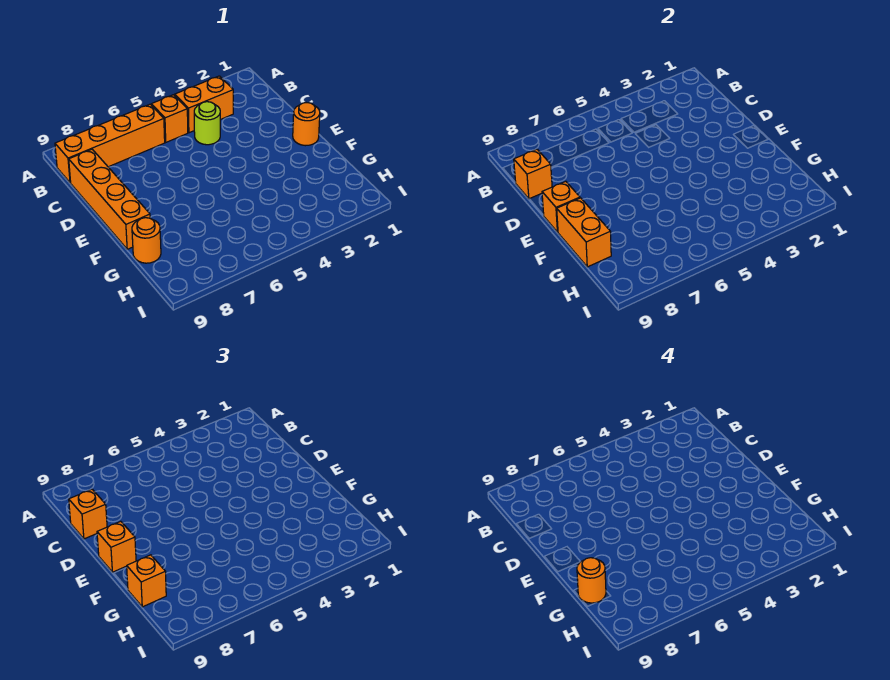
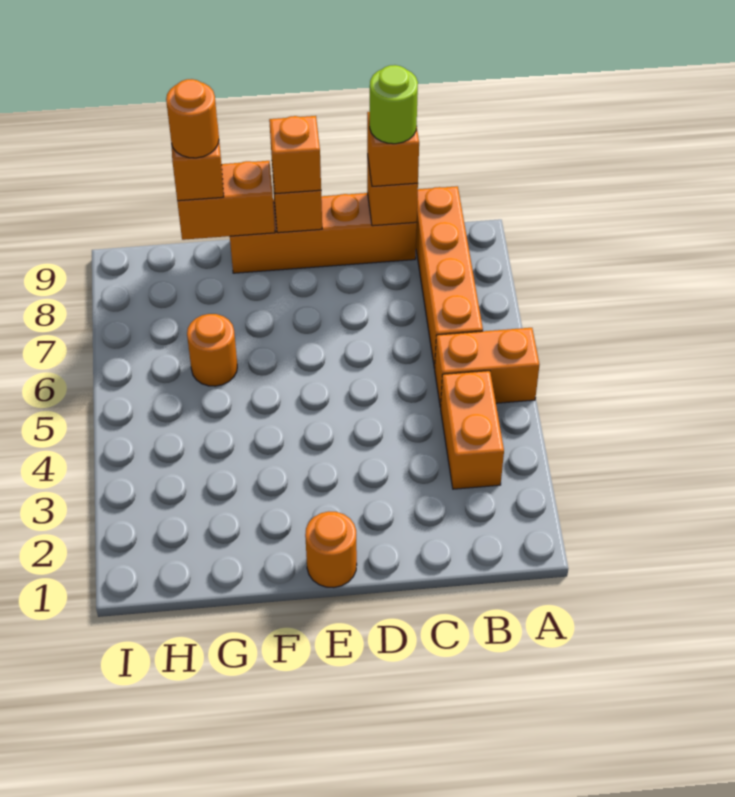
orange brick B5 level 1 -> orange brick A5:B5 level 1
lime round brick C4 level 1 -> lime round brick C9 level 4
orange round brick G9 level 1 -> orange round brick G6 level 1

